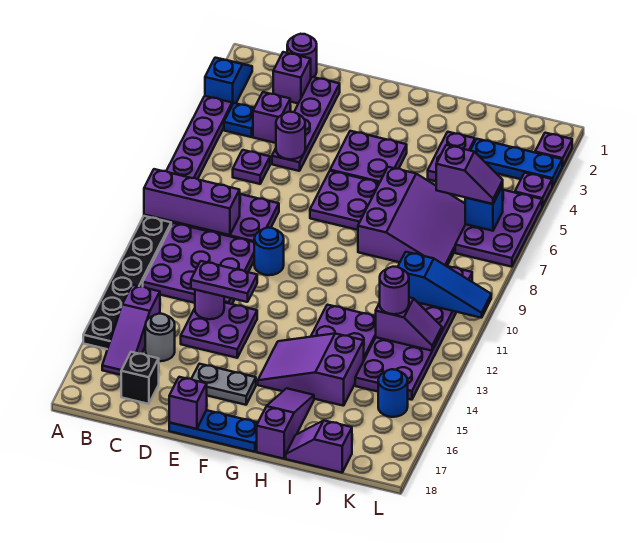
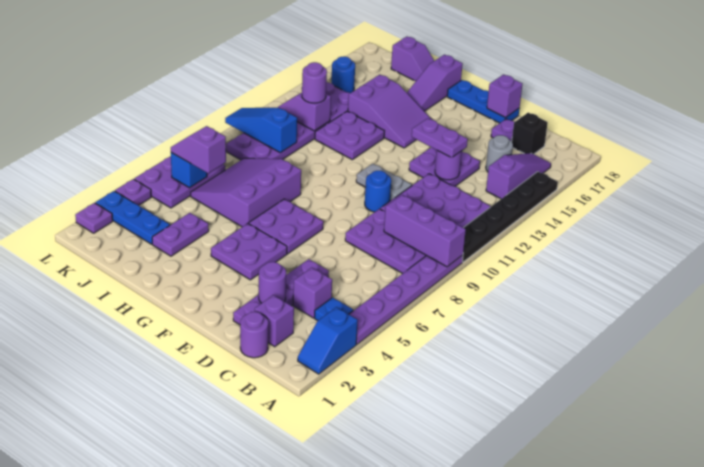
purple plate C6 level 1 -> purple plate D17 level 1
purple round brick D5 level 2 -> purple round brick D3 level 2
grey plate E16:F16 level 1 -> grey plate E11:F11 level 1

